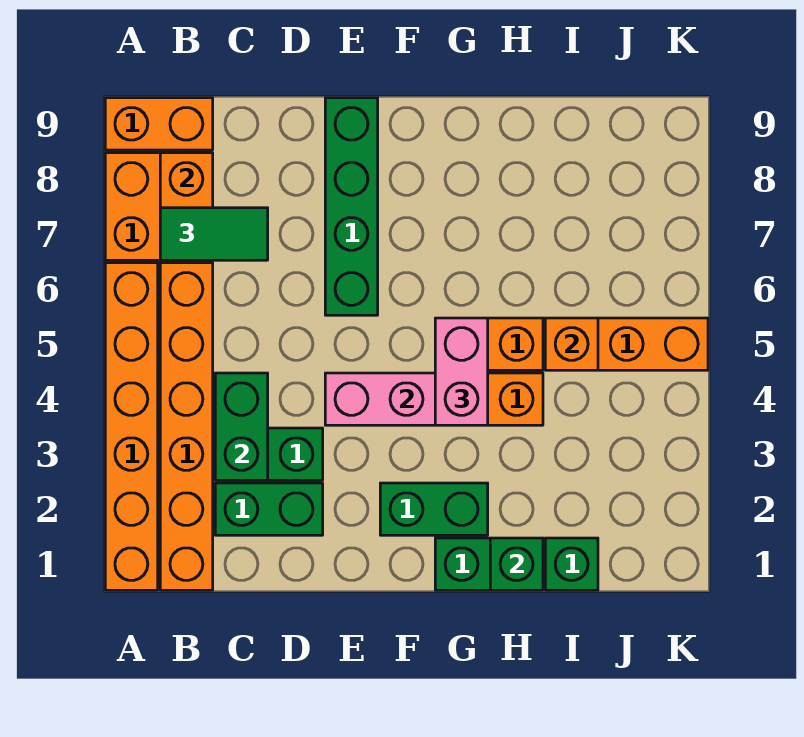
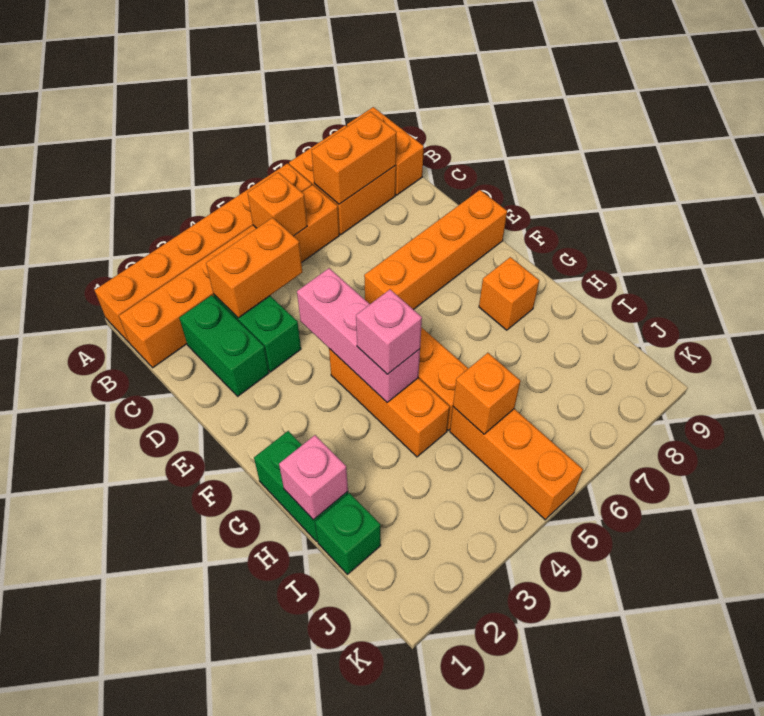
none -> orange brick B5 level 2
green tile B7:C7 level 3 -> none
green brick C3:C4 level 2 -> orange brick C3:C4 level 2
green brick E6:E9 level 1 -> orange brick E6:E9 level 1
green brick F2:G2 level 1 -> none
pink brick G4:G5 level 3 -> pink brick G4 level 3
none -> orange brick G8 level 1
green brick H1 level 2 -> pink brick H1 level 2

